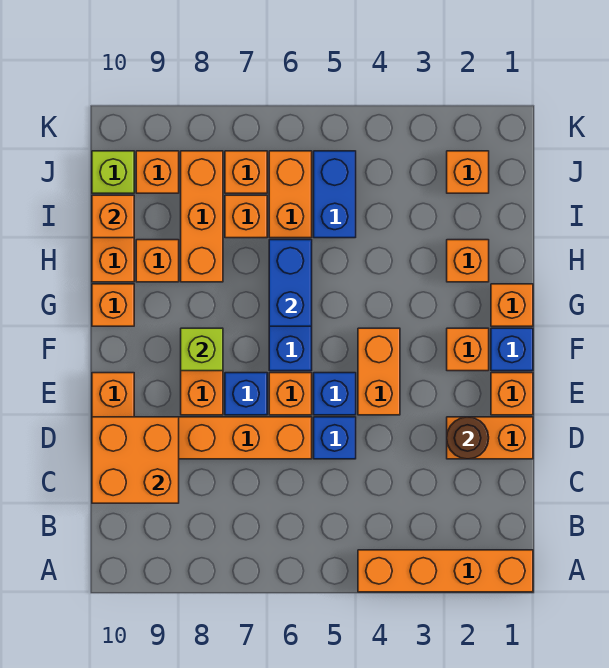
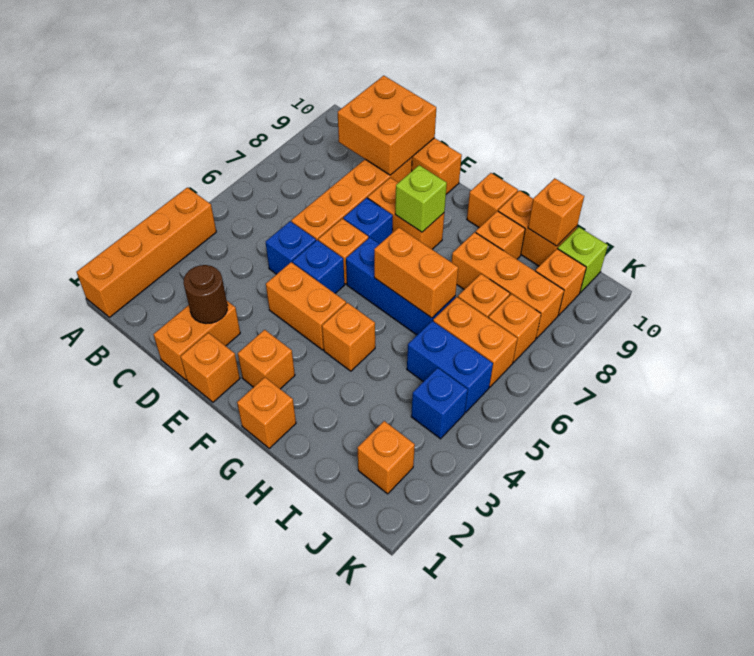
blue brick F1 level 1 -> blue brick J4 level 1
blue brick G6:H6 level 2 -> orange brick G6:H6 level 2
orange brick H2 level 1 -> orange brick G4 level 1

